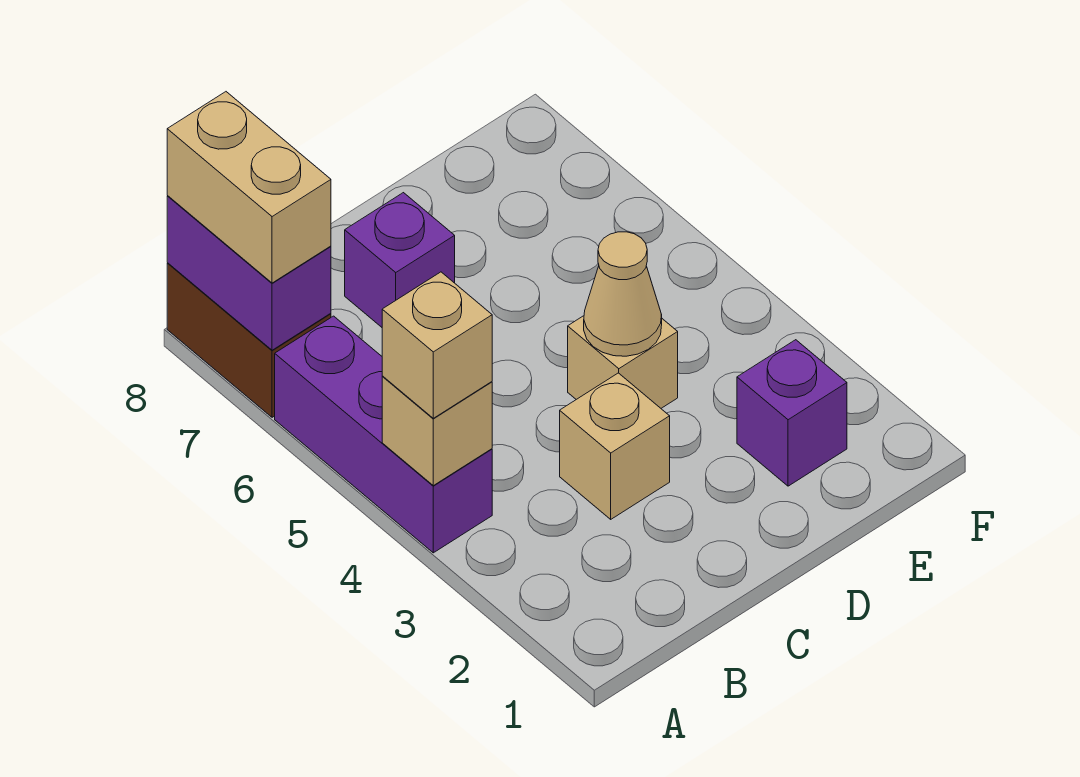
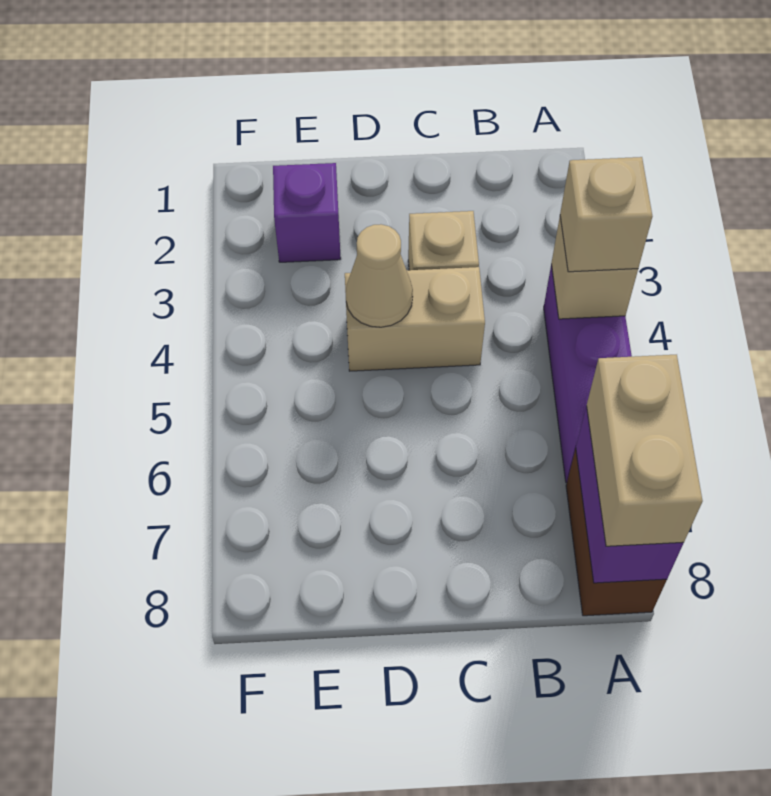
purple brick C7 level 1 -> none
tan brick D4 level 1 -> tan brick C4:D4 level 1

